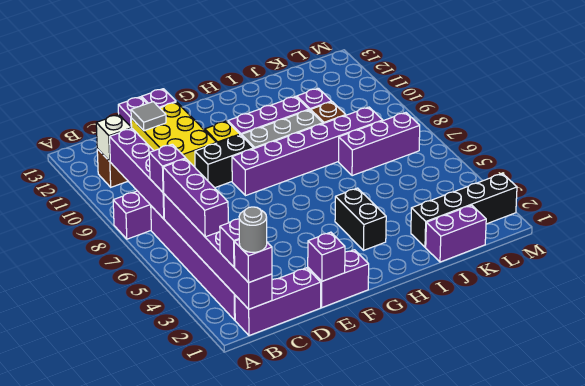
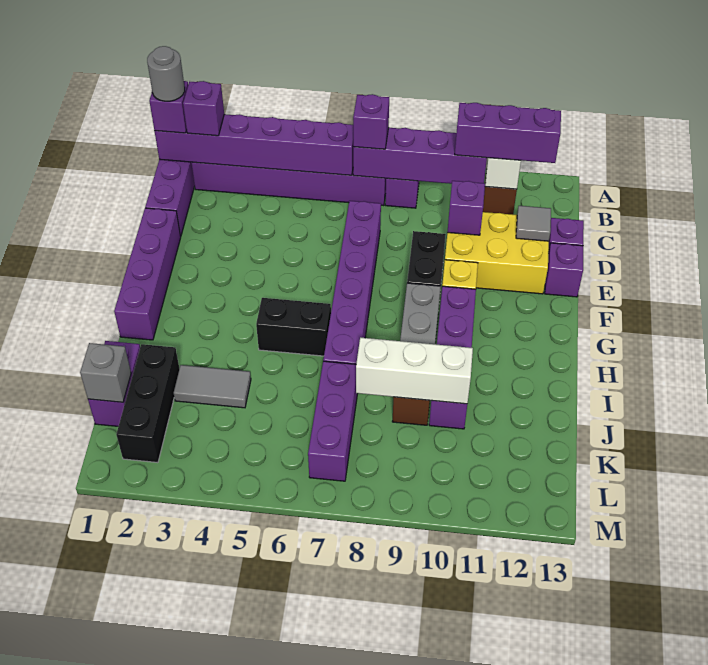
purple brick B4:B6 level 3 -> purple brick B10:B12 level 3
purple brick E1:F1 level 1 -> purple brick E1:H1 level 1
purple brick E1 level 2 -> purple brick D10 level 2
purple brick F8:K8 level 1 -> purple brick D7:I7 level 1
black brick H3:H4 level 1 -> black brick H5:H6 level 1
black brick J2:M2 level 1 -> black brick J2:L2 level 1
none -> grey tile J3:J4 level 1
none -> white brick J8:J10 level 2
none -> grey brick K1 level 2

